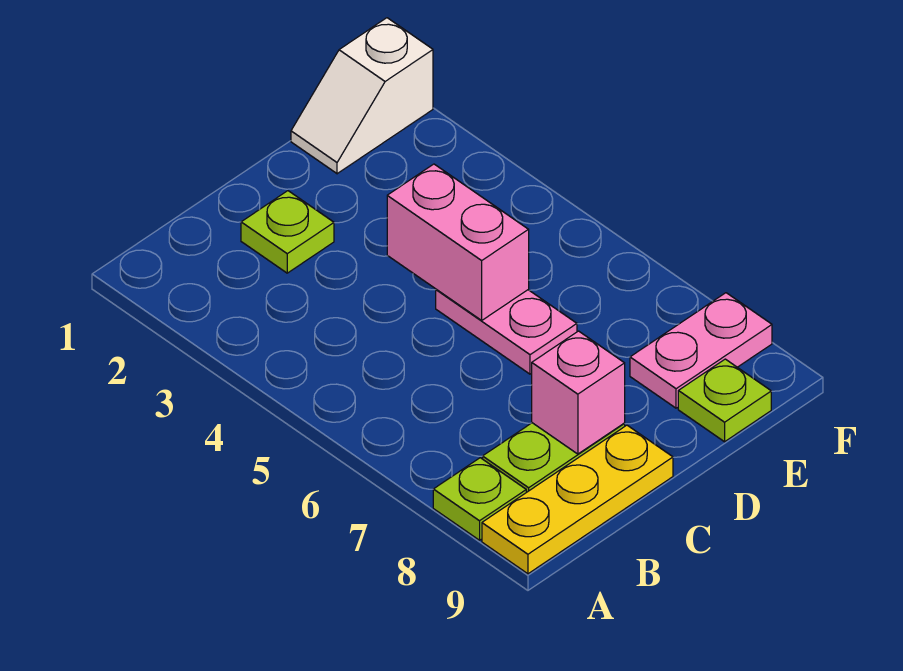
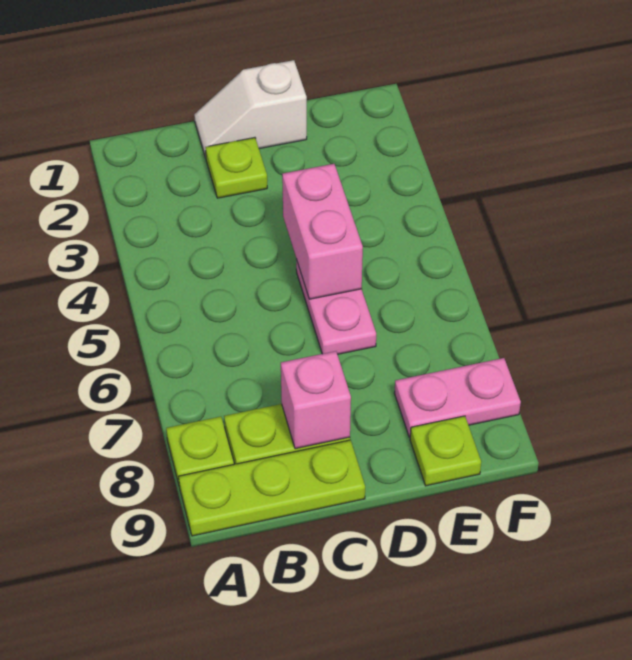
yellow plate A9:C9 level 1 -> lime plate A9:C9 level 1
white slope E1:F1 level 1 top F -> white slope C1:D1 level 1 top D

